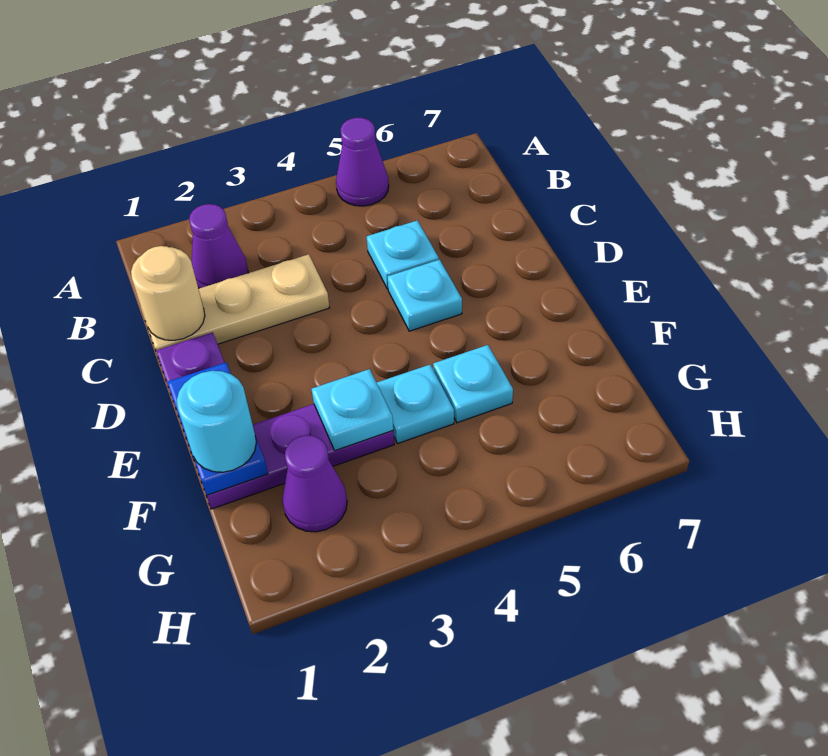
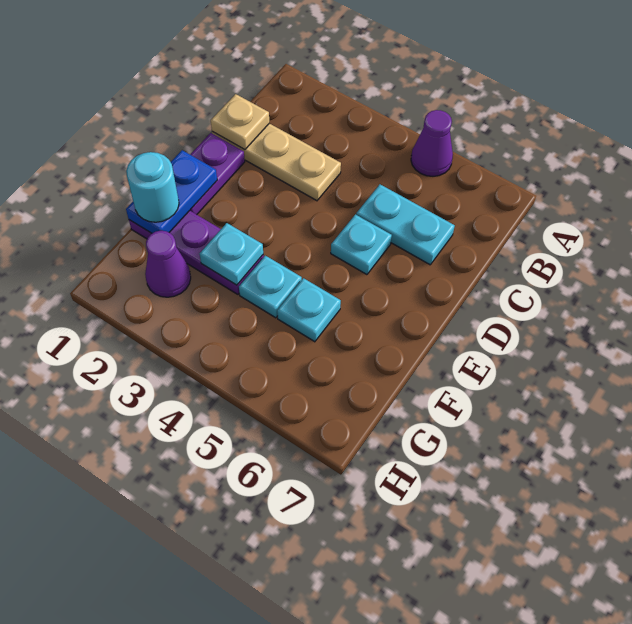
purple cone B2 level 1 -> none
tan round brick C1 level 2 -> tan plate C1 level 2
cyan plate C5 level 1 -> cyan plate C5:C6 level 1

